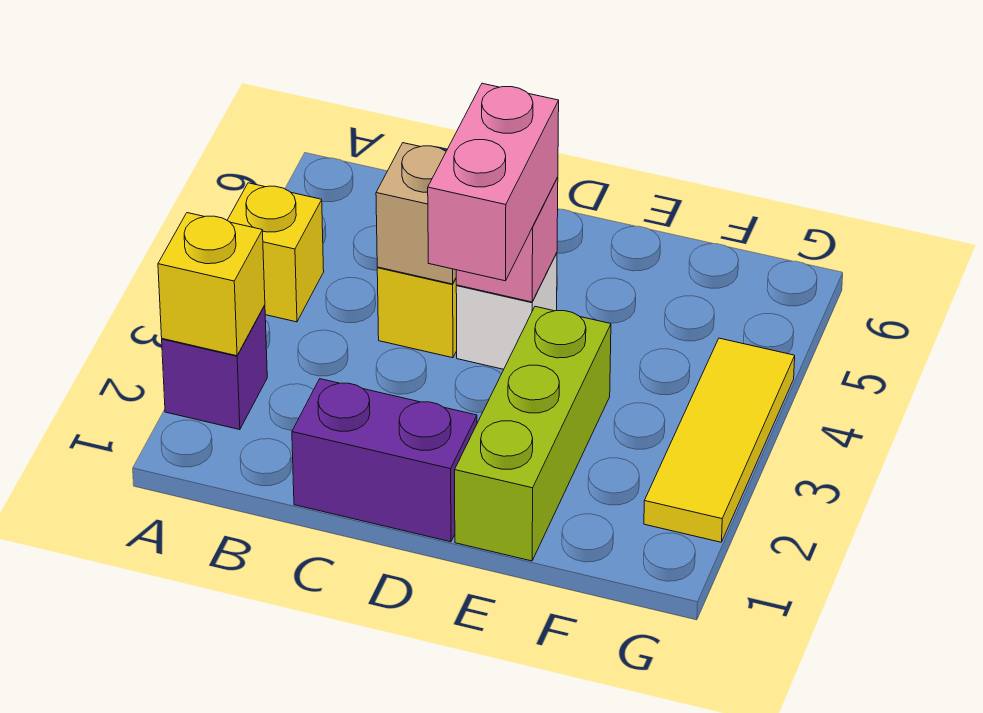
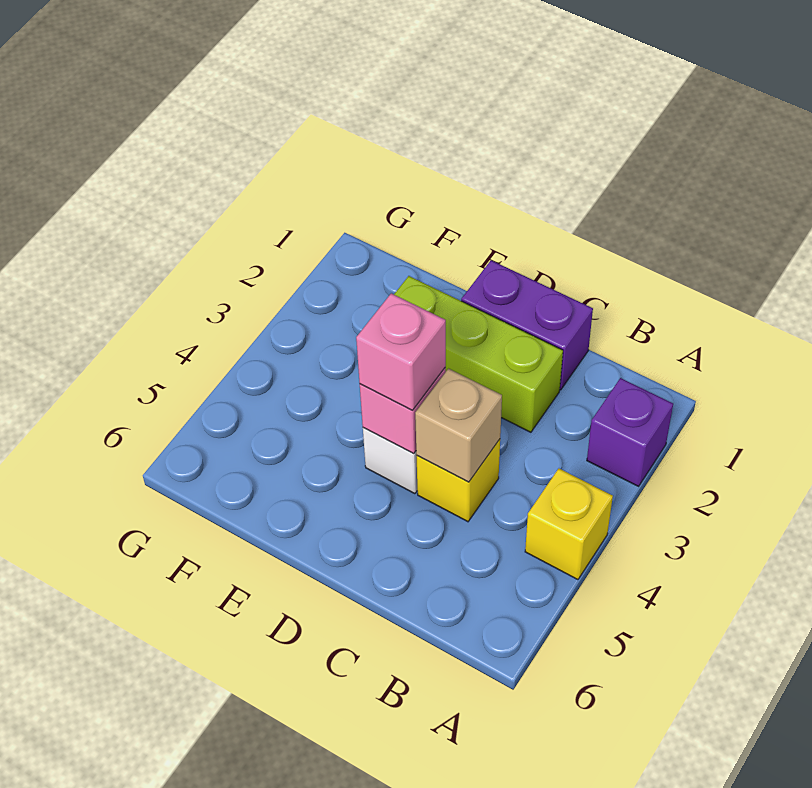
yellow brick A2 level 2 -> none
pink brick D3:D4 level 3 -> pink brick D4 level 3
lime brick E1:E3 level 1 -> lime brick C2:E2 level 1
yellow tile G2:G4 level 1 -> none

